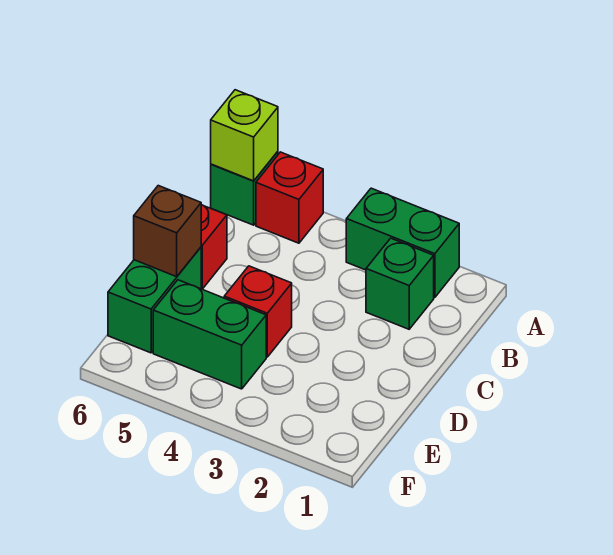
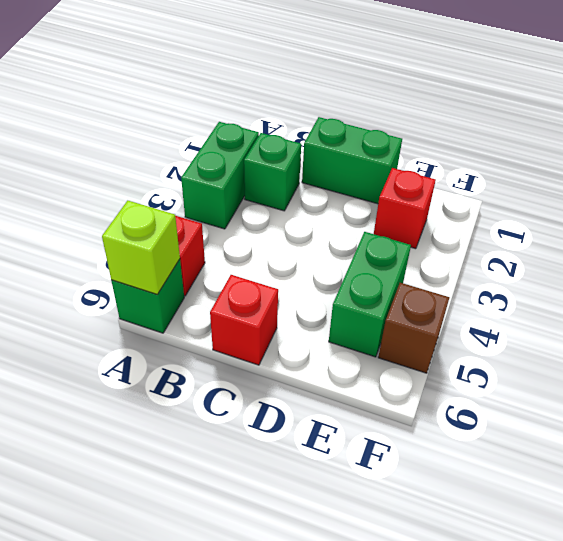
red brick D4 level 1 -> red brick E2 level 1
green brick D6:E6 level 1 -> green brick C1:D1 level 1
brown brick D6 level 2 -> brown brick F5 level 1

